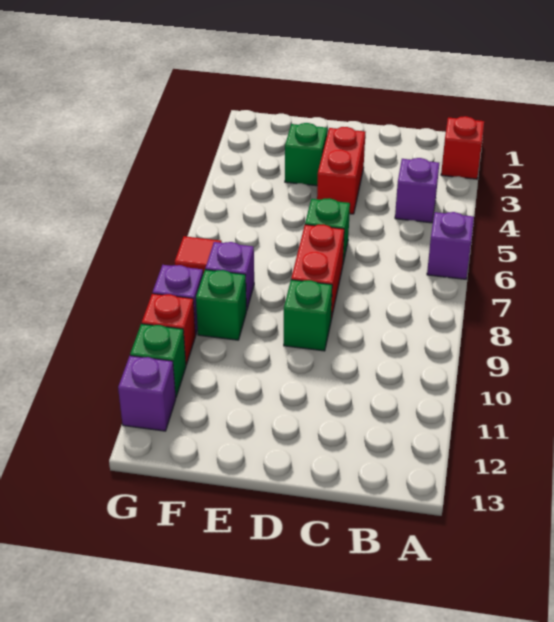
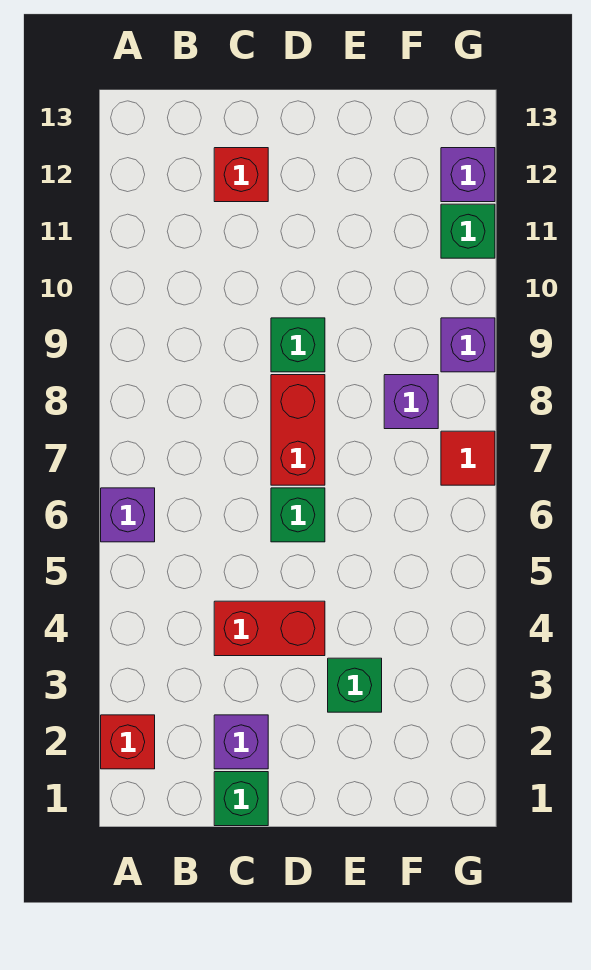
purple brick B4 level 1 -> purple brick C2 level 1
red brick D3:D4 level 1 -> red brick C4:D4 level 1
green brick F9 level 1 -> green brick C1 level 1
red brick G10 level 1 -> red brick C12 level 1

